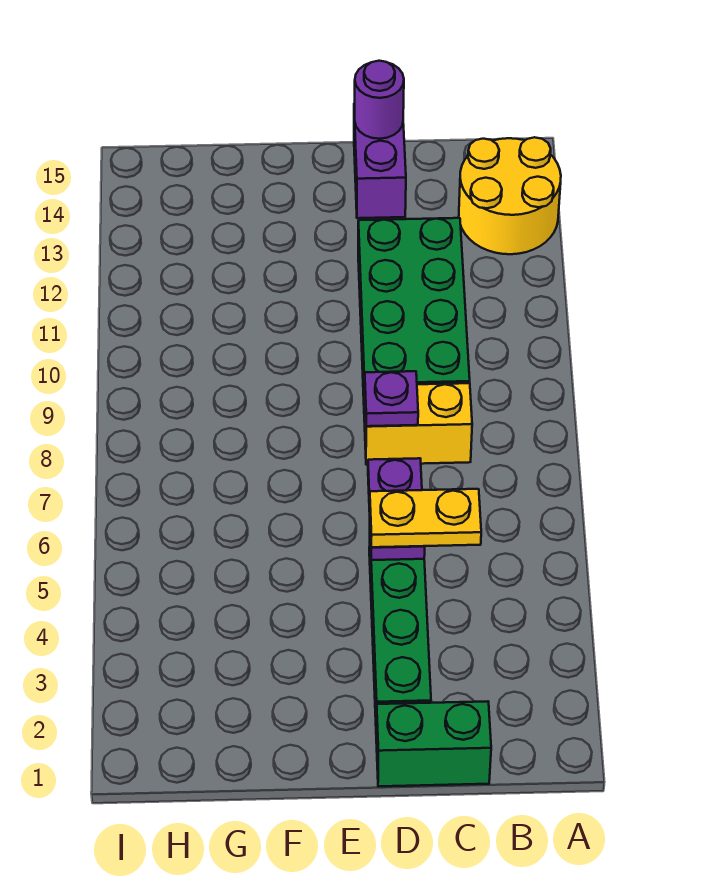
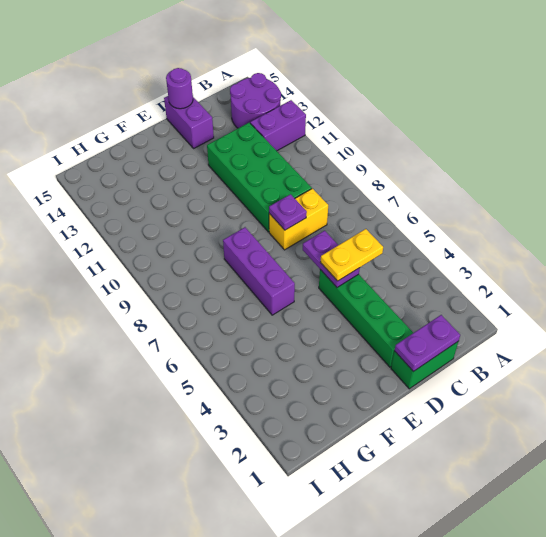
none -> purple brick A12:B12 level 1
yellow round brick A13:B14 level 1 -> purple round brick A13:B14 level 1
none -> purple plate C1:D1 level 2
none -> purple brick F6:F8 level 1

